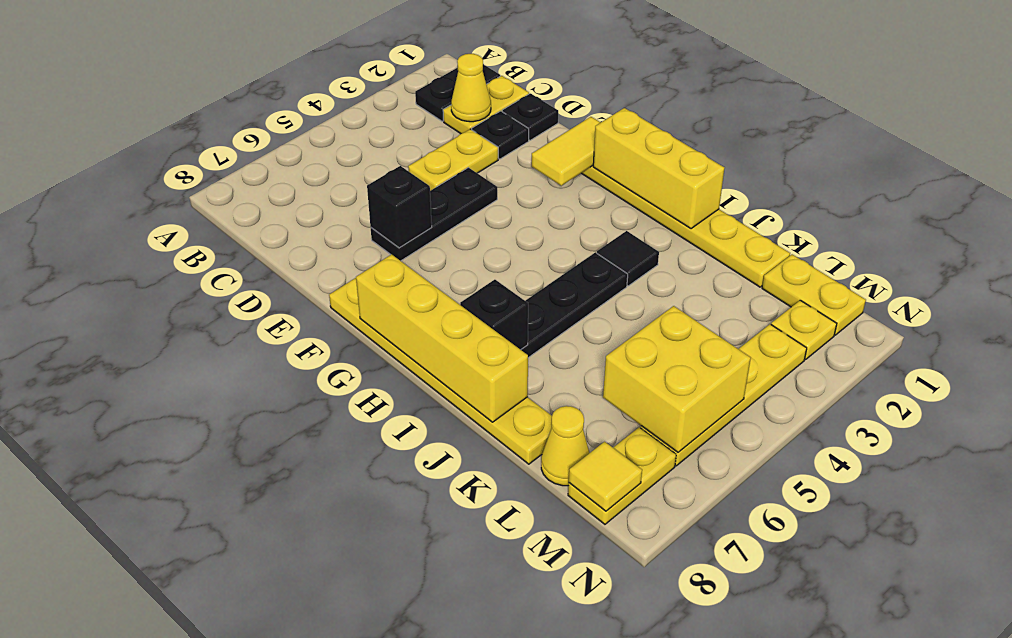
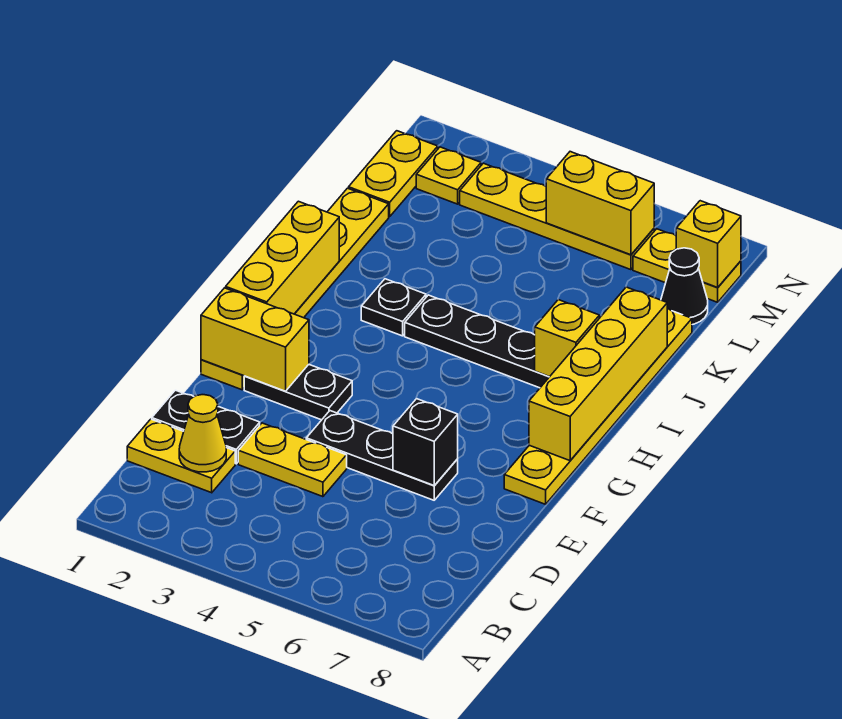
black plate B1:B2 level 1 -> black plate F2:F3 level 1
yellow tile F1:F2 level 2 -> yellow brick F1:F2 level 2
black tile I3 level 1 -> black plate I3 level 1
black brick I7 level 2 -> yellow brick I7 level 2
yellow brick L5:M6 level 2 -> yellow brick M5:M6 level 2
yellow cone L8 level 1 -> black cone L8 level 1
yellow tile M8 level 2 -> yellow brick M8 level 2

